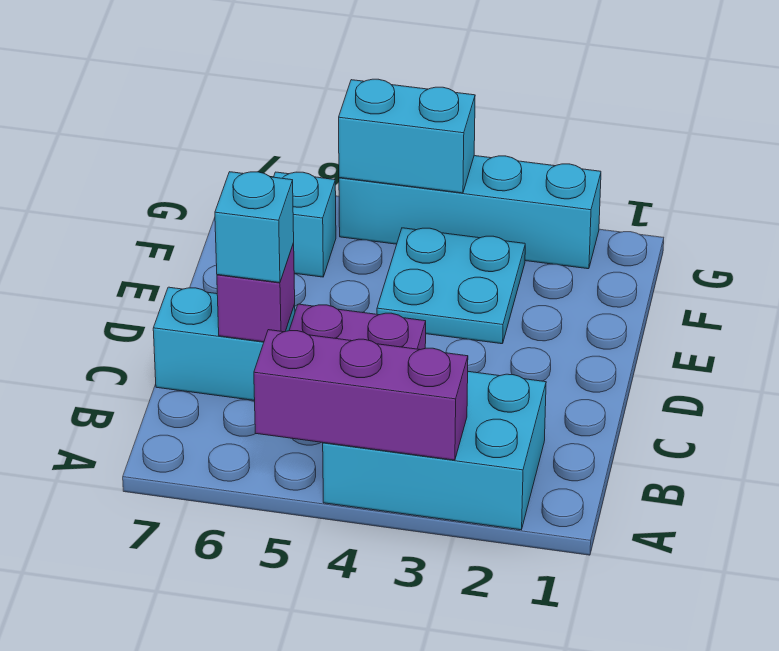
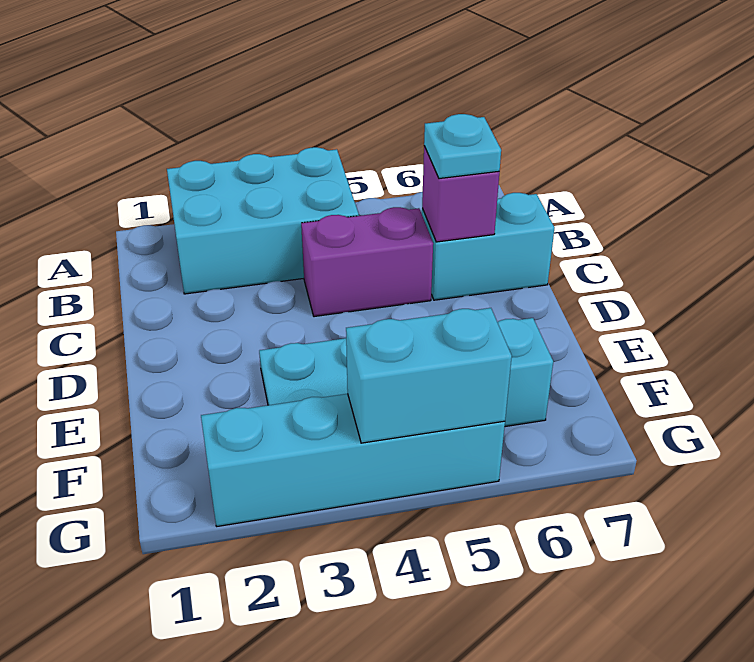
purple brick A3:A5 level 2 -> none
cyan brick C6 level 3 -> cyan plate C6 level 3

